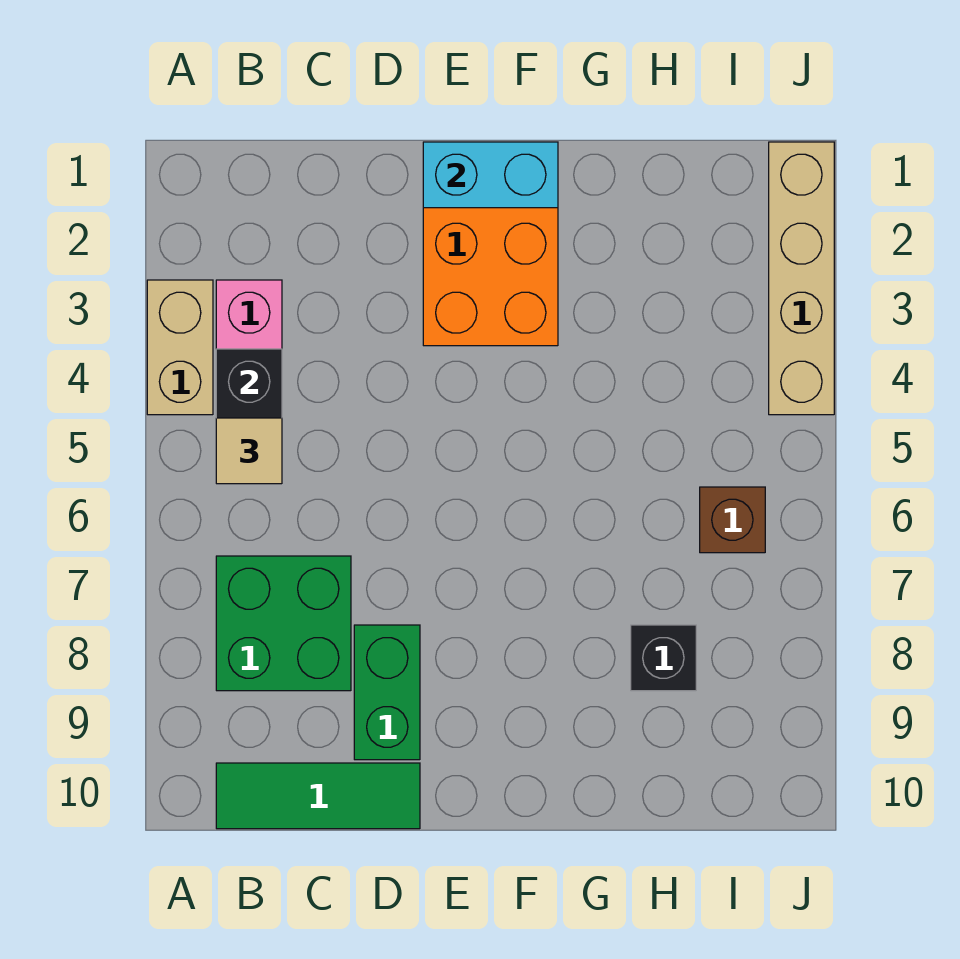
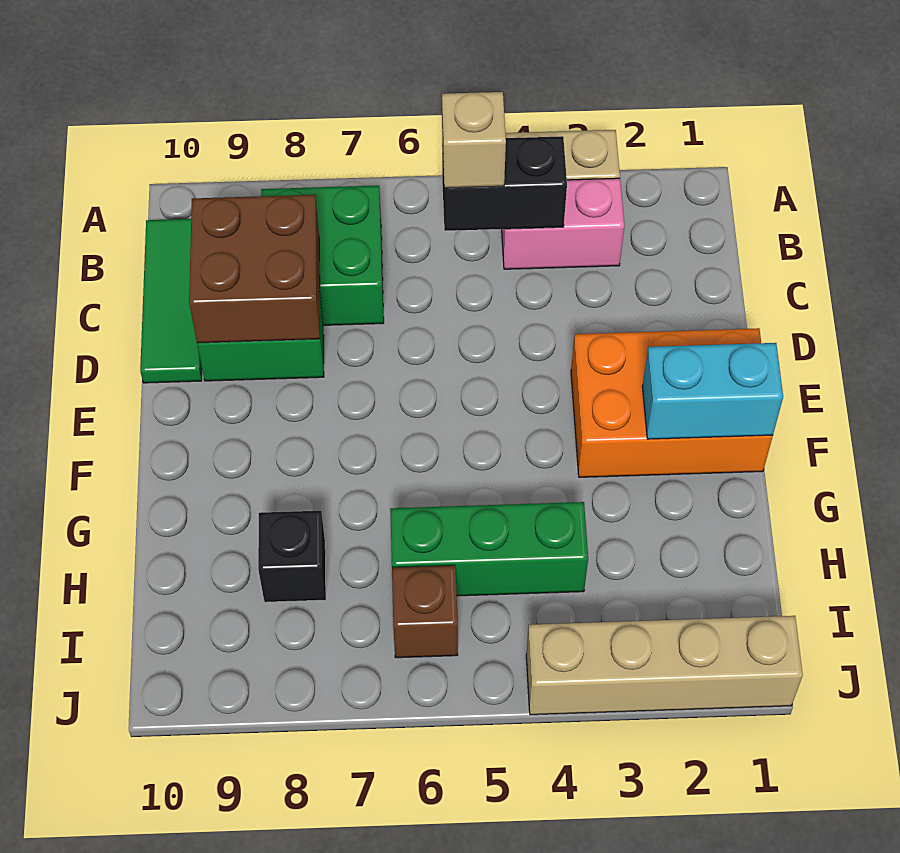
tan tile B5 level 3 -> tan brick B5 level 3
none -> brown brick C8:D9 level 2
cyan brick E1:F1 level 2 -> cyan brick F1:F2 level 2
none -> green brick H4:H6 level 1

